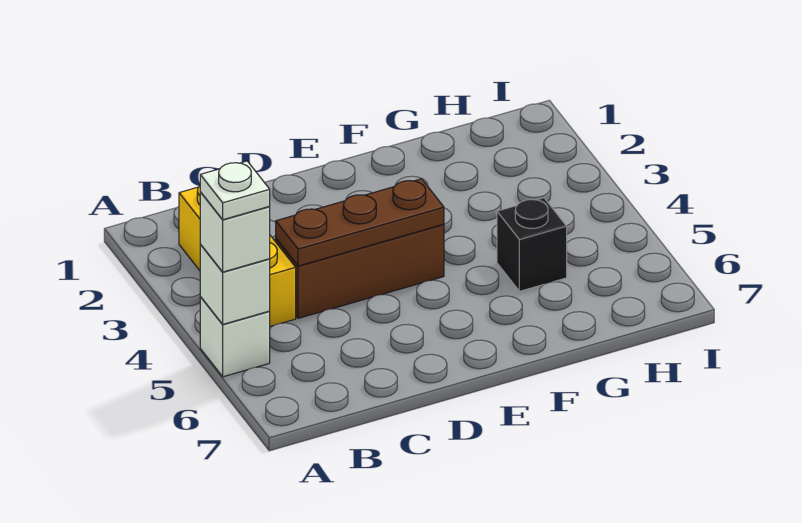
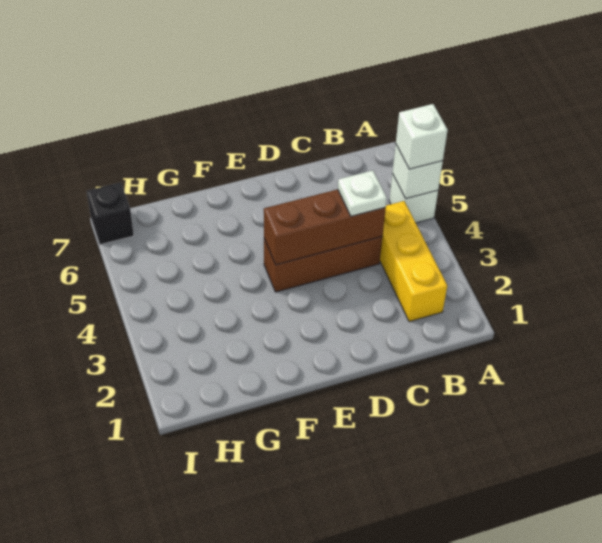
white plate A5 level 4 -> white plate C4 level 3
brown plate C4:E4 level 2 -> brown brick C4:E4 level 2
black brick G5 level 1 -> black brick I7 level 1

